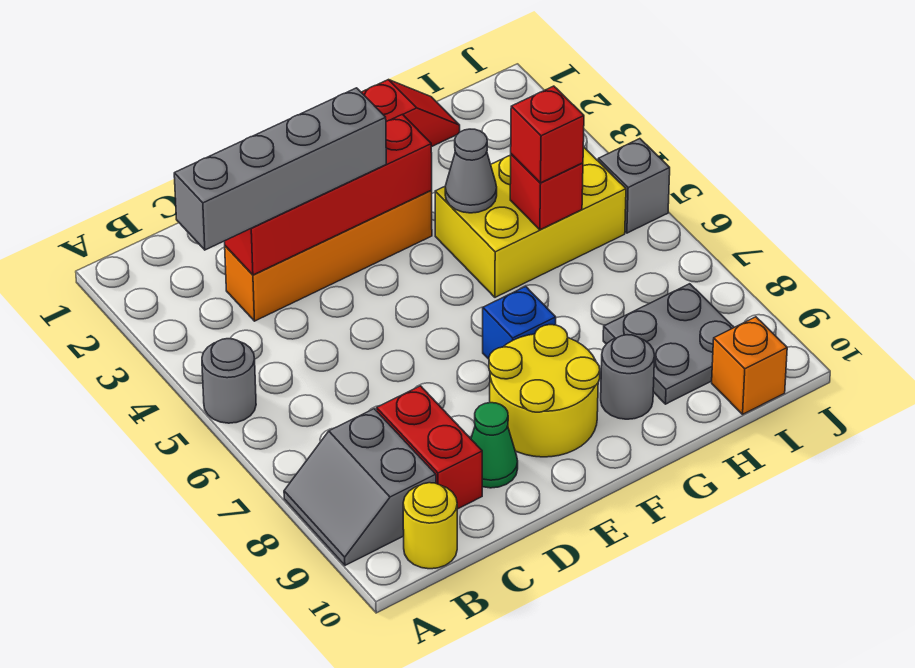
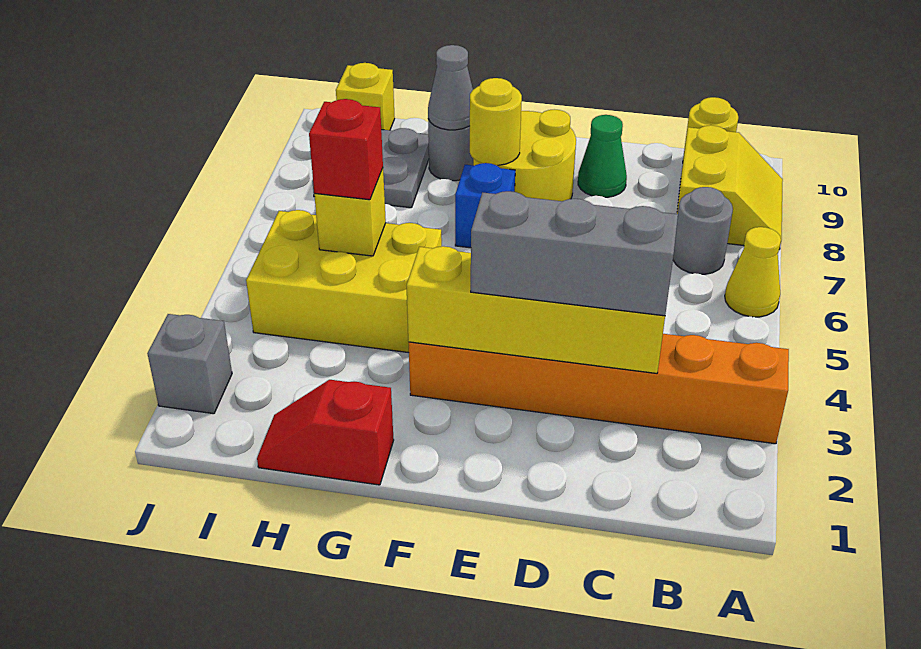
grey round brick A5 level 1 -> grey round brick B7 level 1
none -> yellow cone A6 level 1
grey slope A8:B9 level 1 top B -> yellow slope A8:B9 level 1 top B
grey brick B3:E3 level 3 -> grey brick C3:E3 level 3
orange brick C3:F3 level 1 -> orange brick A3:F3 level 1
red brick C3:F3 level 2 -> yellow brick C3:F3 level 2
red brick C8:C9 level 1 -> none
none -> yellow round brick F8 level 2
grey cone G4 level 2 -> grey cone G9 level 2
red brick H5 level 2 -> yellow brick H5 level 2
orange brick I10 level 1 -> yellow brick I10 level 1
grey brick J5 level 1 -> grey brick J2 level 1

